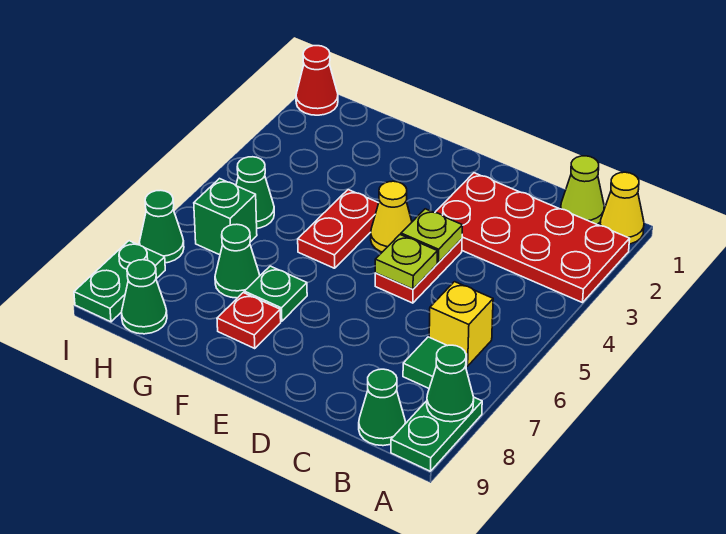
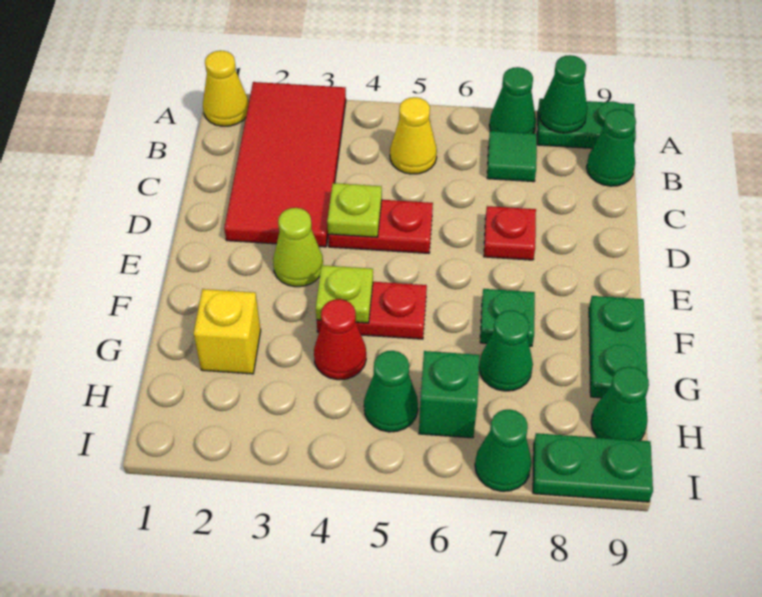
red plate A2:D3 level 1 -> red tile A2:D3 level 1
none -> green cone A7 level 1
lime cone B1 level 1 -> lime cone E3 level 1
yellow brick B6 level 1 -> yellow brick G2 level 1
lime plate D5 level 2 -> lime plate F4 level 2
yellow cone E4 level 1 -> yellow cone B5 level 1
red plate F8 level 1 -> red plate D7 level 1
none -> green plate F9:G9 level 1
red cone I1 level 1 -> red cone G4 level 1

